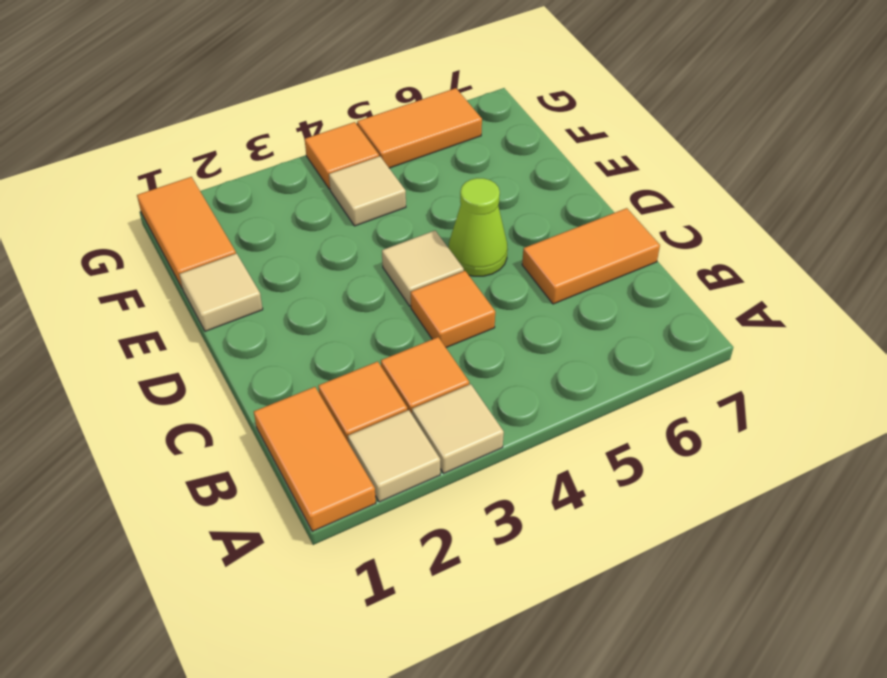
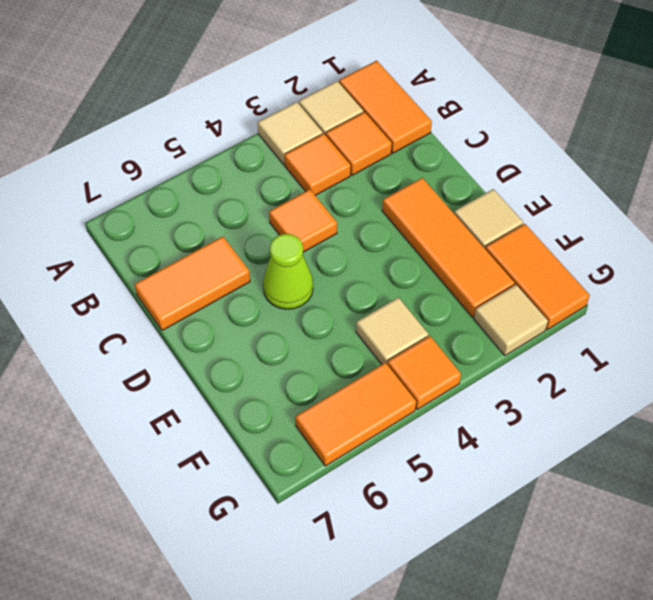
none -> orange tile D2:F2 level 1
tan tile D4 level 1 -> tan tile G2 level 1

